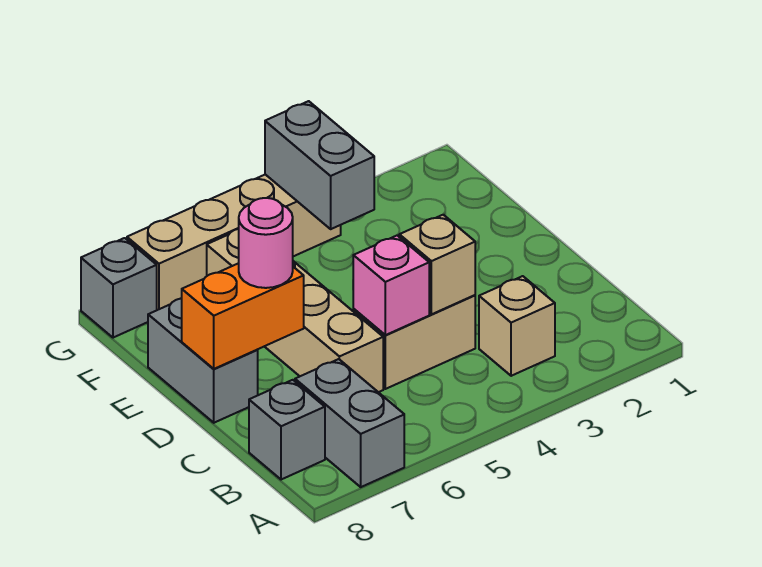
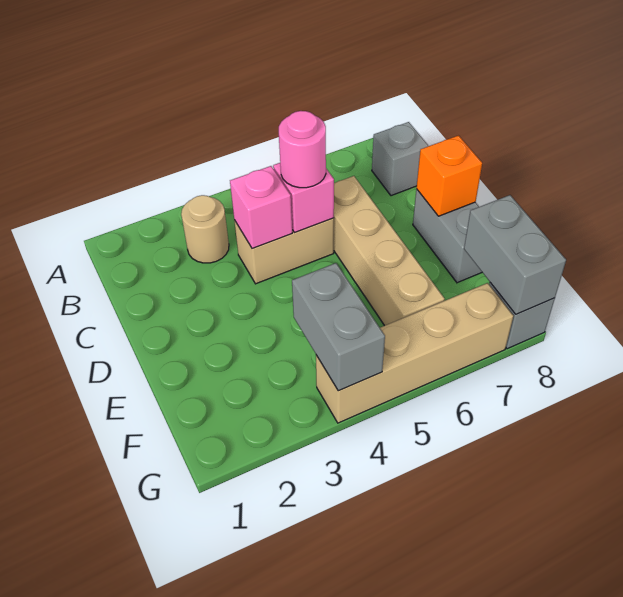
grey brick A7:B7 level 1 -> grey brick F8:G8 level 2
tan brick B3 level 1 -> tan round brick B3 level 1
tan brick C4 level 2 -> pink brick C4 level 2
orange brick D7:D8 level 2 -> orange brick D8 level 2
pink round brick D7 level 3 -> pink round brick C5 level 3

